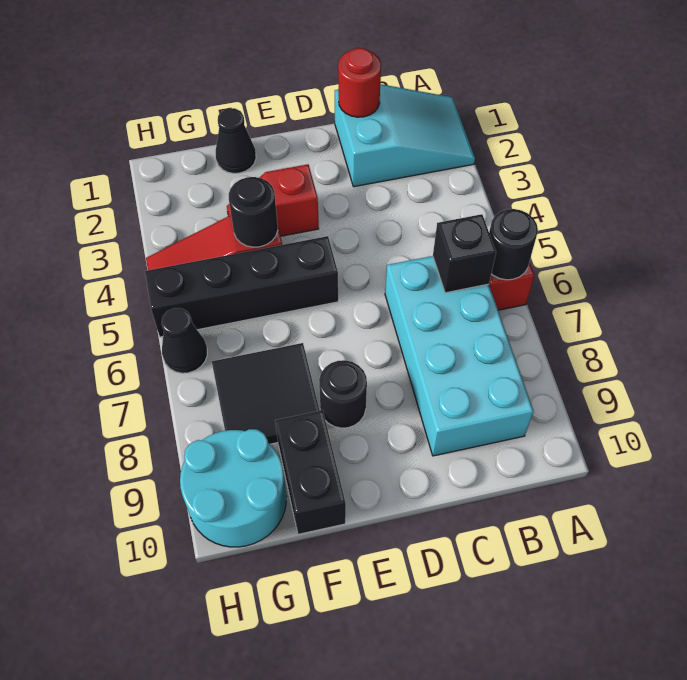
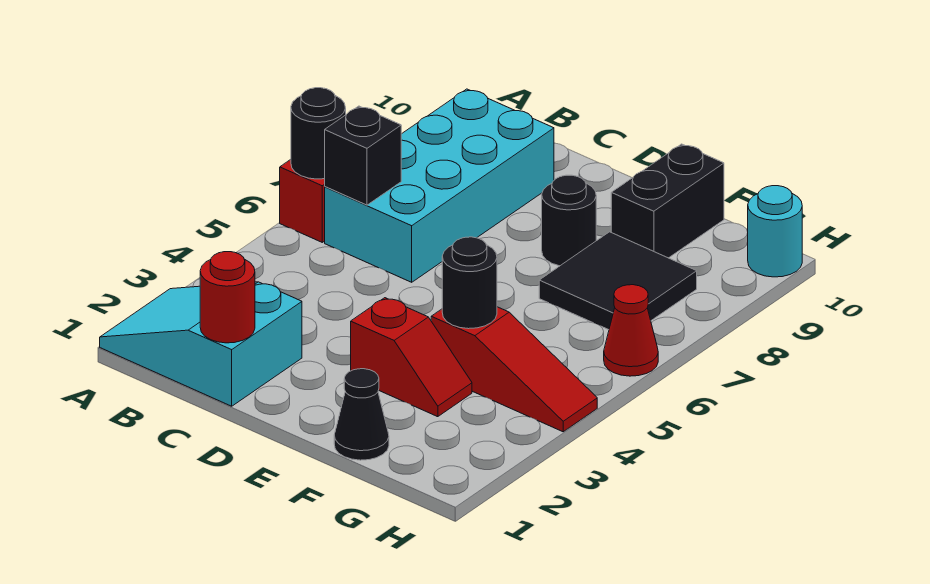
black brick E5:H5 level 1 -> none
cyan round brick G9:H10 level 1 -> cyan round brick H10 level 1
black cone H6 level 1 -> red cone H6 level 1

